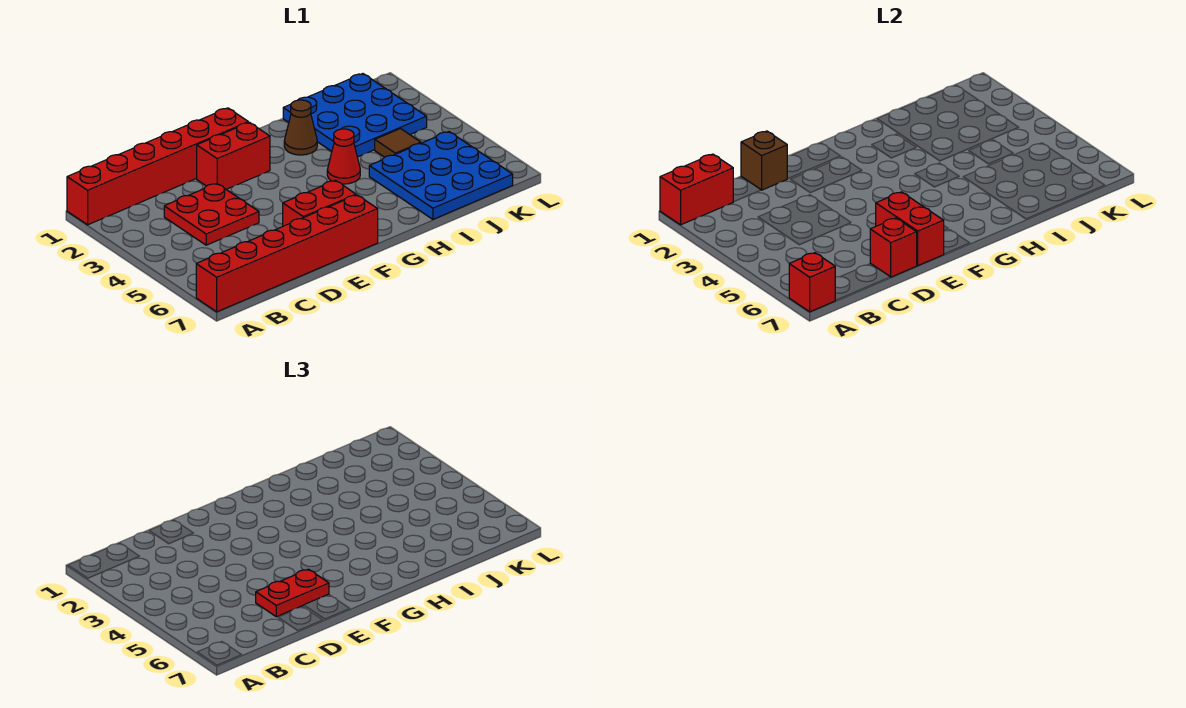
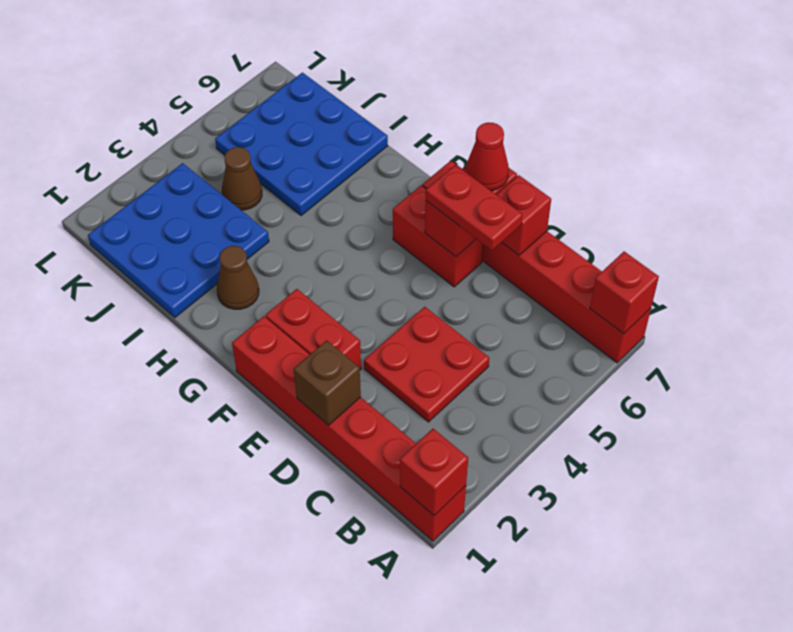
red brick A1:B1 level 2 -> red brick A1 level 2
red cone H4 level 1 -> red cone E7 level 3
brown tile J4 level 1 -> brown cone J4 level 1

